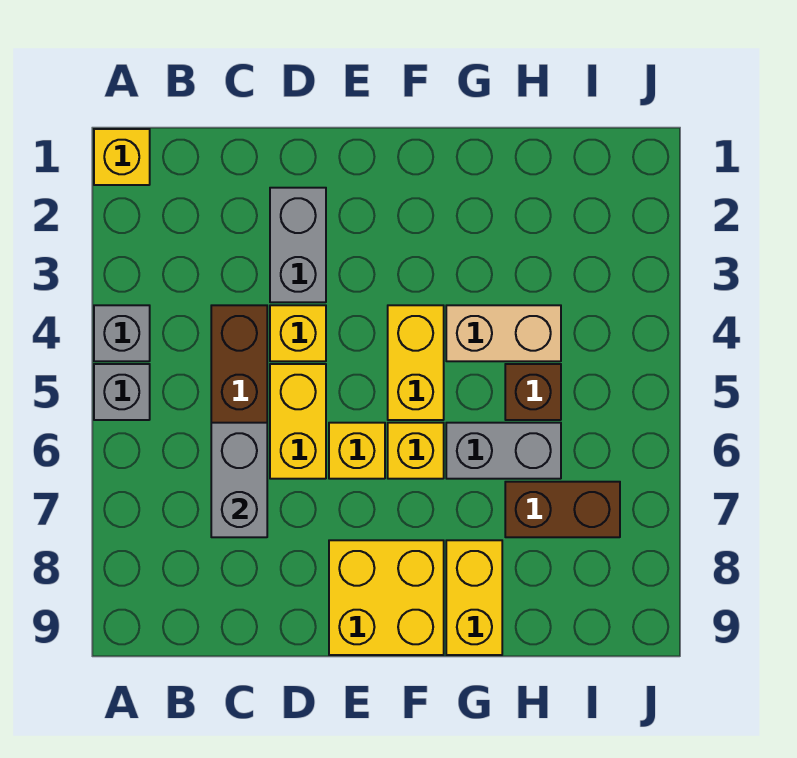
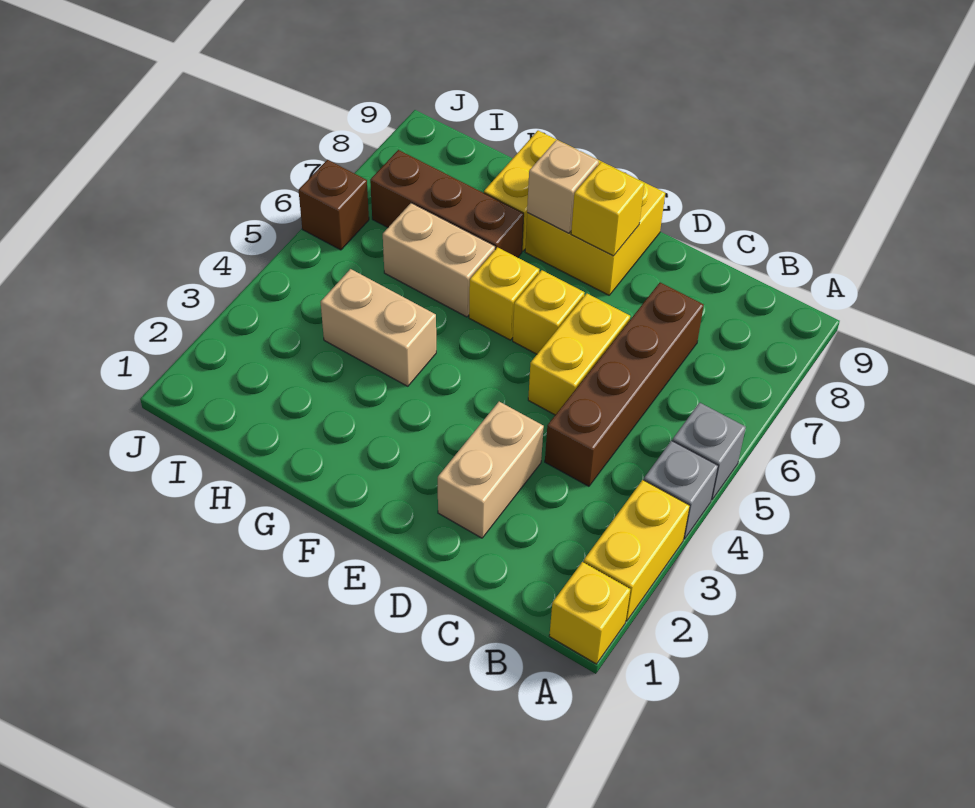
grey brick C6:C7 level 2 -> none
grey brick D2:D3 level 1 -> tan brick D2:D3 level 1
yellow brick D4 level 1 -> yellow brick E8 level 2
yellow brick F4:F5 level 1 -> yellow brick A2:A3 level 1
none -> tan brick F8 level 2
grey brick G6:H6 level 1 -> tan brick G6:H6 level 1
brown brick H5 level 1 -> brown brick J6 level 1
brown brick H7:I7 level 1 -> brown brick G7:I7 level 1

